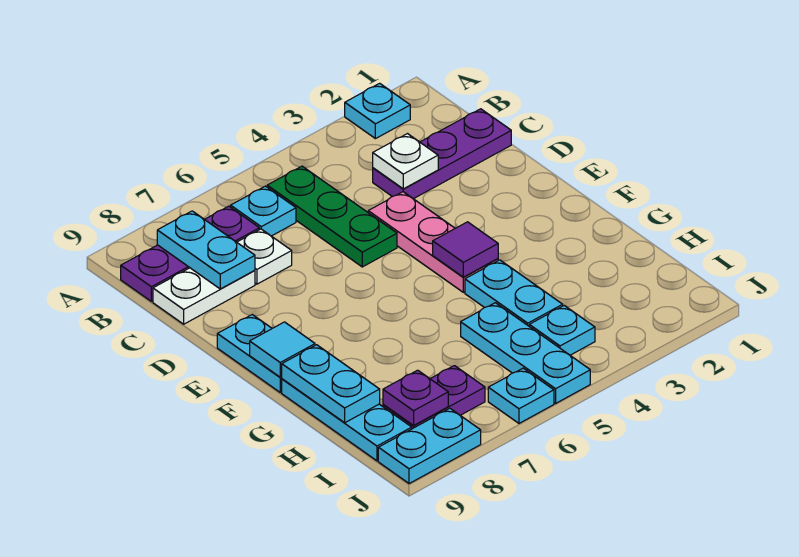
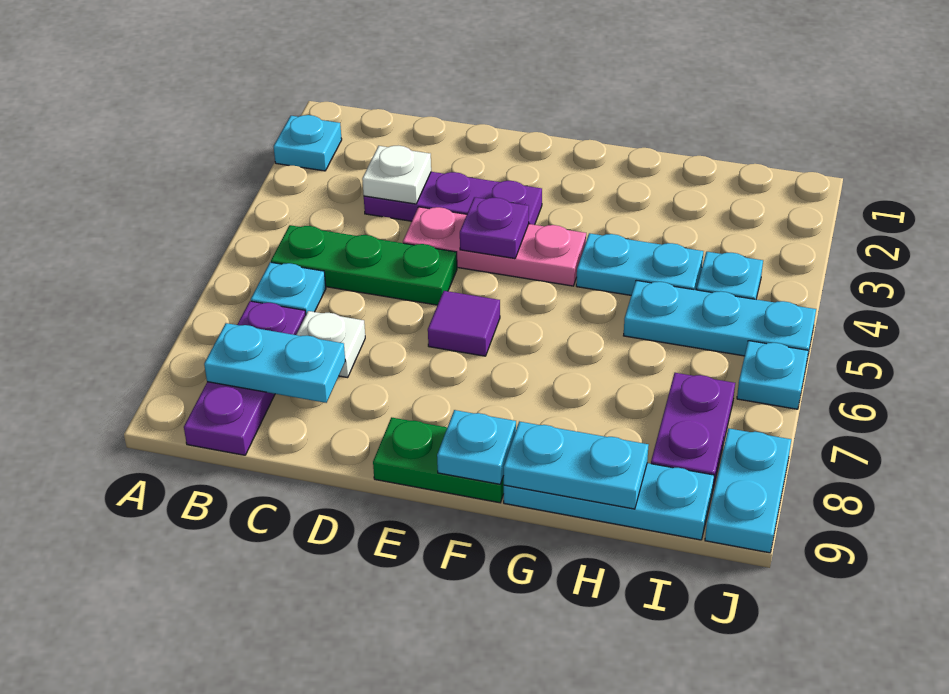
purple plate C1:C3 level 1 -> purple plate C3:E3 level 1
white plate C8:C9 level 1 -> none
cyan plate E9:F9 level 1 -> green plate E9:F9 level 1
purple tile F4 level 2 -> purple tile E6 level 1
cyan tile F9 level 2 -> cyan plate F9 level 2
purple plate I8 level 2 -> purple plate E4 level 2

